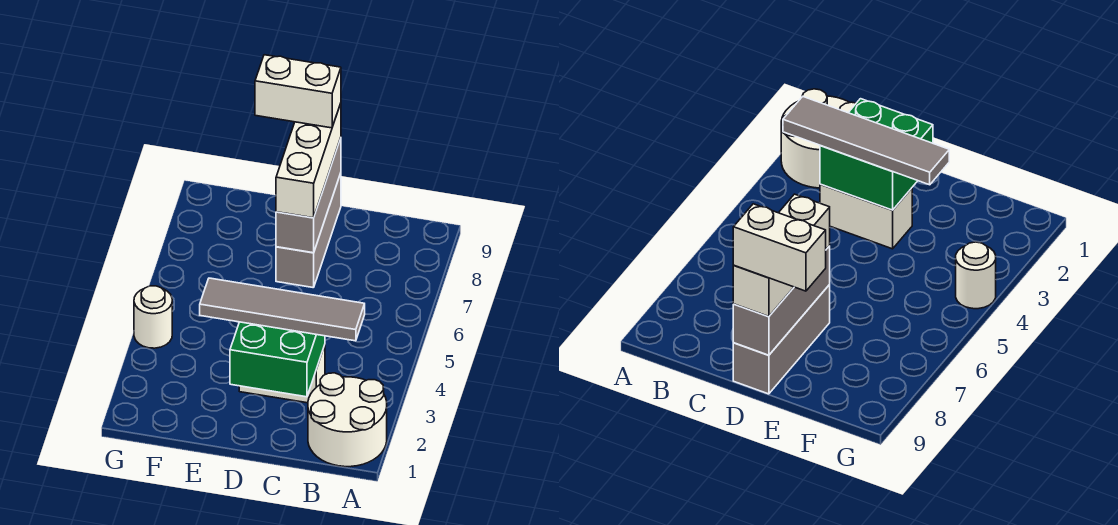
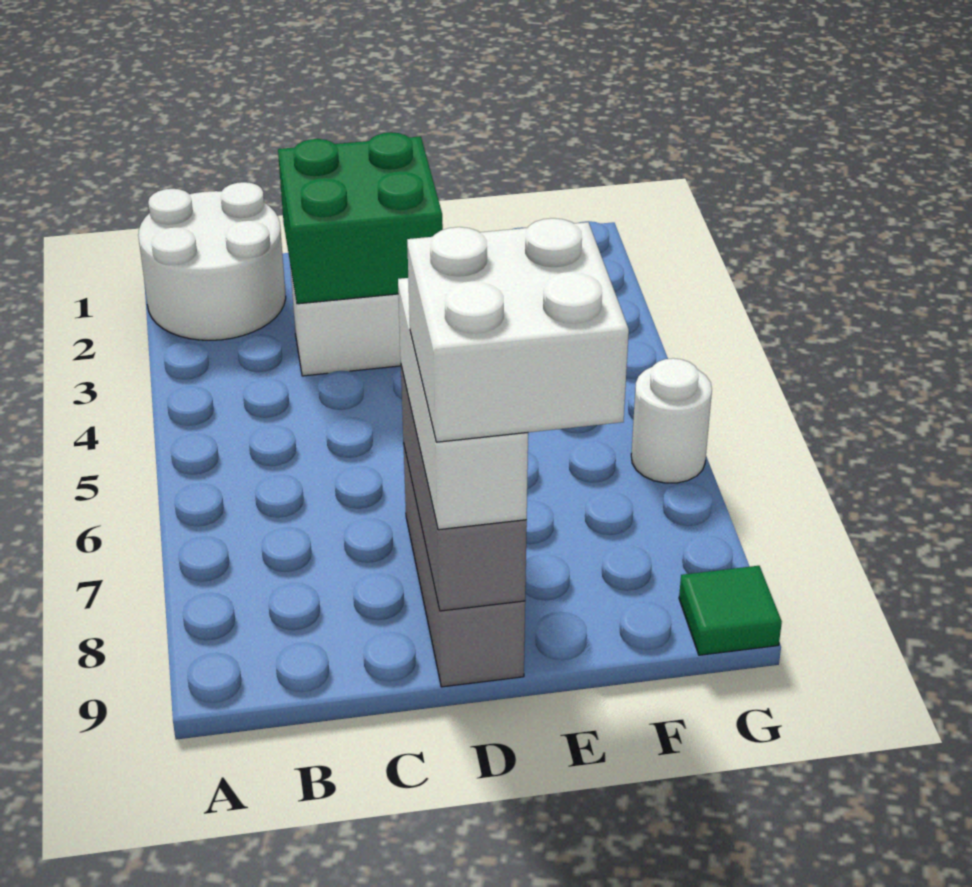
grey tile B3:E3 level 3 -> none
white brick D9:E9 level 4 -> white brick D8:E9 level 4
white round brick G4 level 1 -> white round brick G6 level 1
none -> green tile G9 level 1

